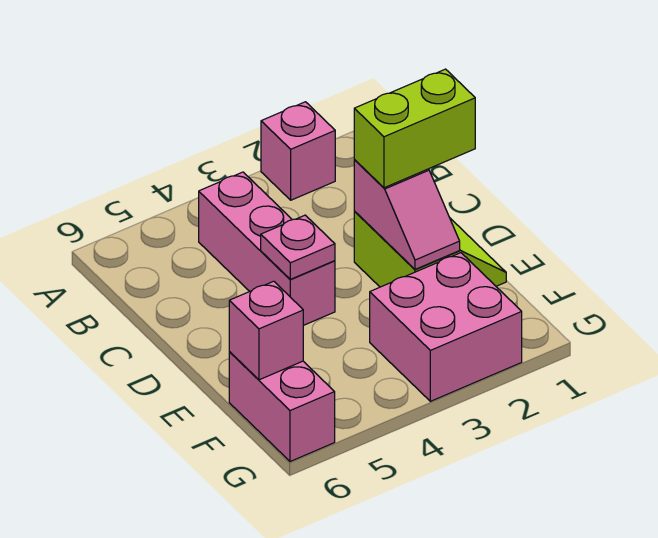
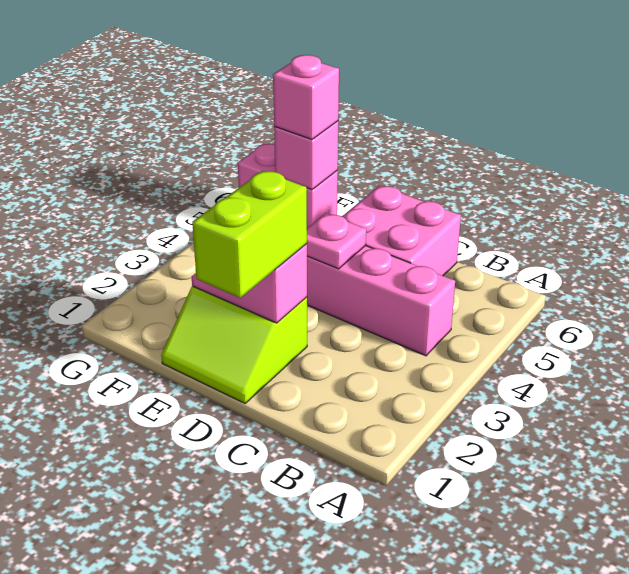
pink brick A2 level 1 -> pink brick F6 level 3
pink brick F2:G3 level 1 -> pink brick C5:D6 level 1

